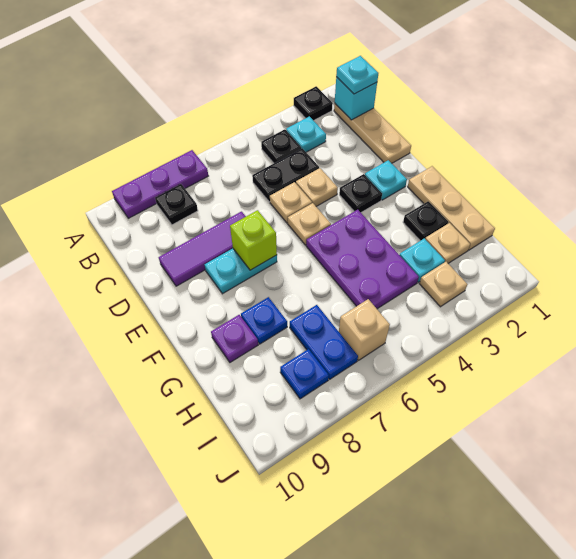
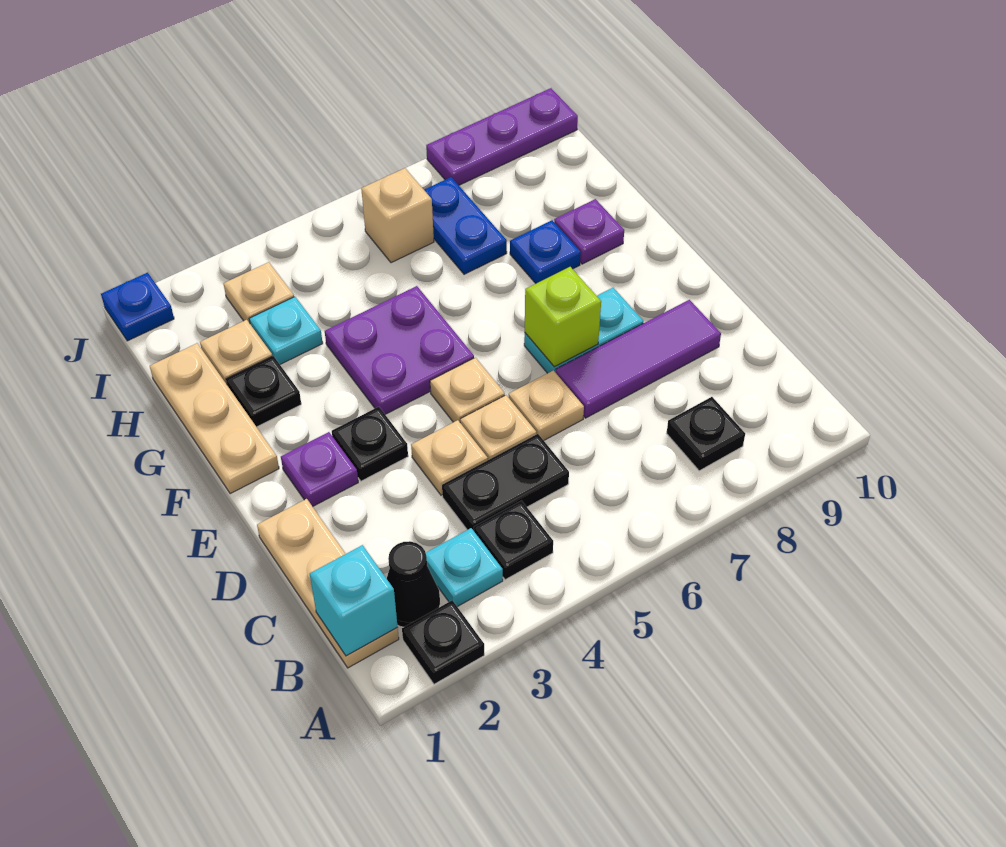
purple plate A7:A9 level 1 -> purple plate J8:J10 level 1
cyan plate B1 level 3 -> none
none -> black cone B2 level 1
none -> tan plate D6 level 1
cyan plate E2 level 1 -> purple plate E2 level 1
purple plate F4:H5 level 1 -> purple plate F4:G5 level 1
blue plate I8 level 1 -> blue plate J1 level 1

